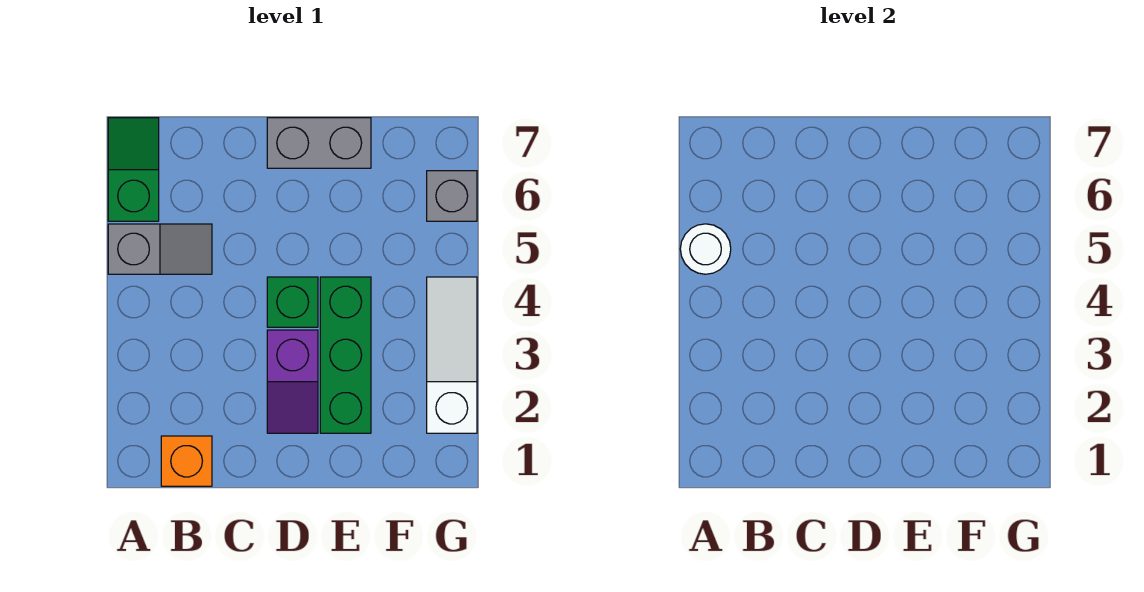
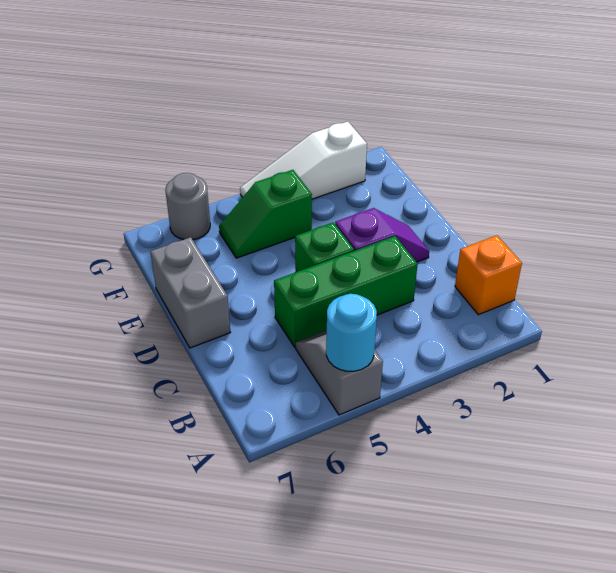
white round brick A5 level 2 -> cyan round brick A5 level 2
green slope A6:A7 level 1 top 6 -> green slope F4:F5 level 1 top 4
green brick E2:E4 level 1 -> green brick C3:C5 level 1
grey brick G6 level 1 -> grey round brick G6 level 1

